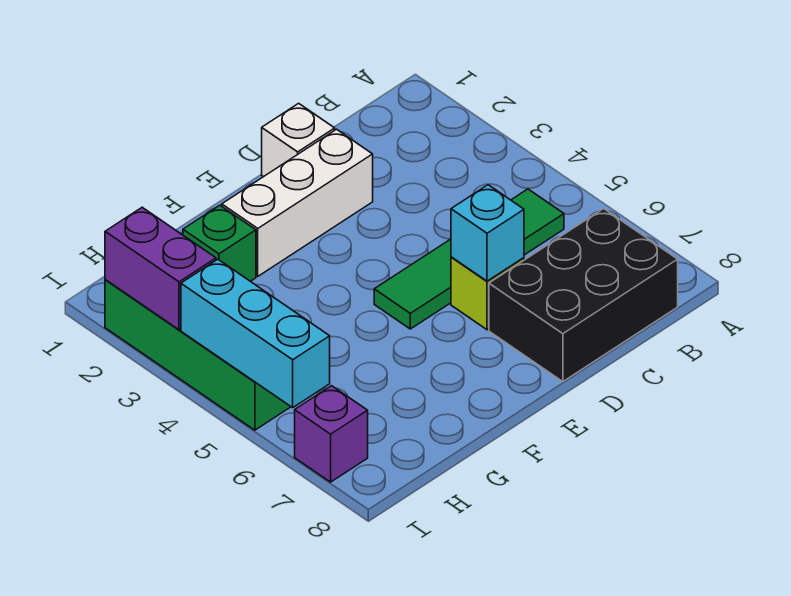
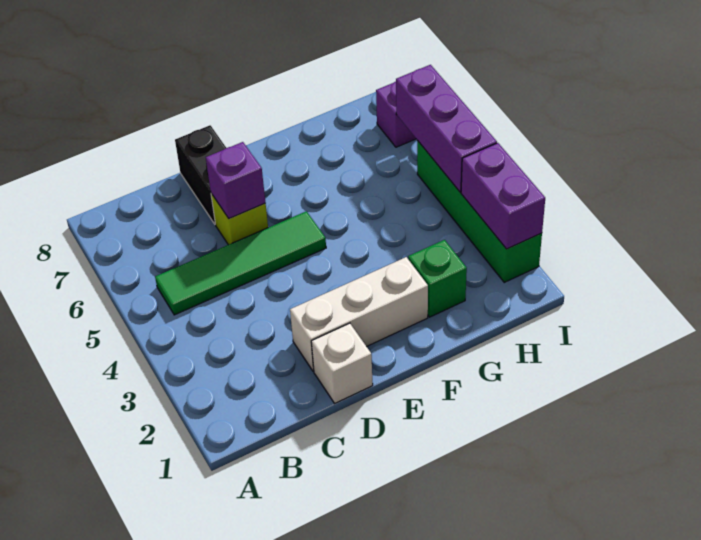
black brick B7:D8 level 1 -> black brick D7:D8 level 1
cyan brick D6 level 2 -> purple brick D6 level 2
cyan brick I4:I6 level 2 -> purple brick I4:I6 level 2

